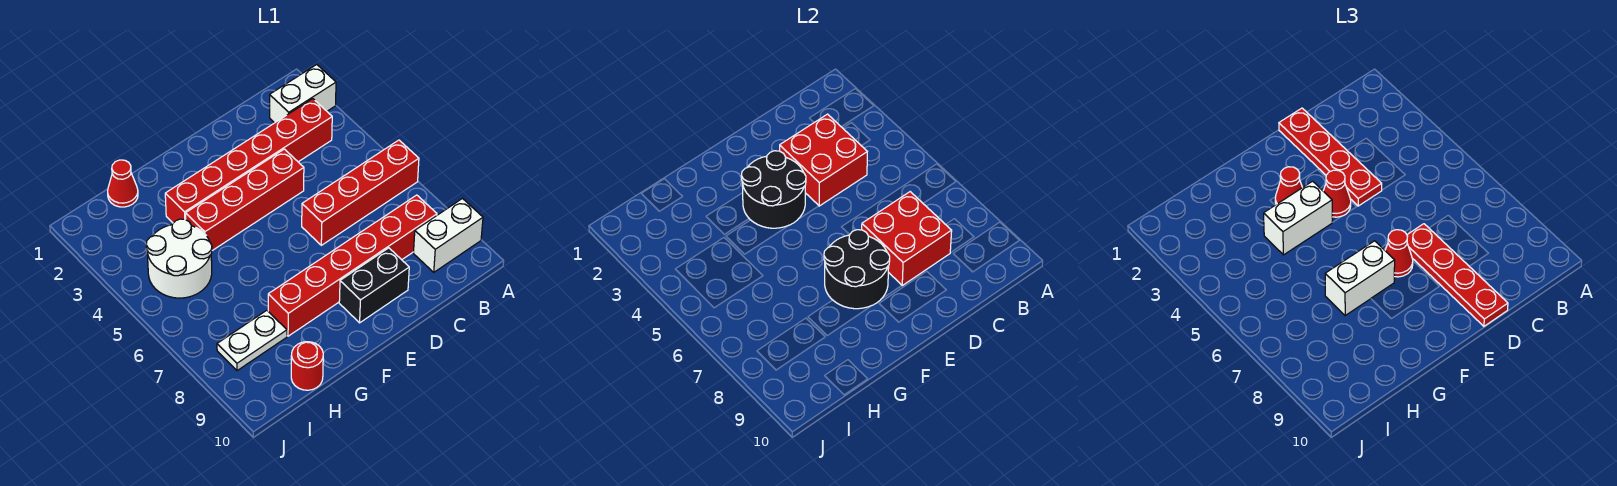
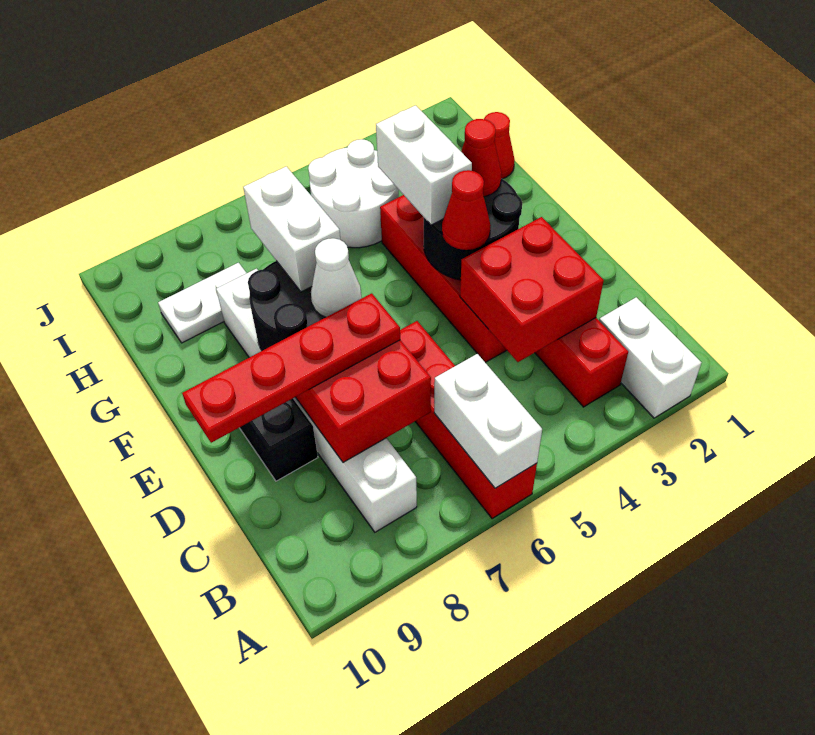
white brick A9:B9 level 1 -> white brick A6:B6 level 2
red brick B8:G8 level 1 -> white brick B8:G8 level 1
red plate D1:D4 level 3 -> none
red cone E7 level 3 -> white cone E7 level 3
white plate H8:I8 level 1 -> white plate H8:H9 level 1
red round brick H10 level 1 -> none

